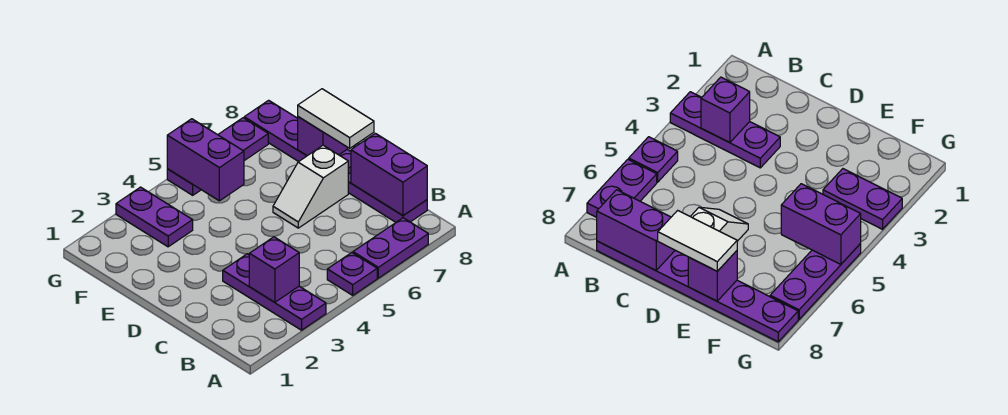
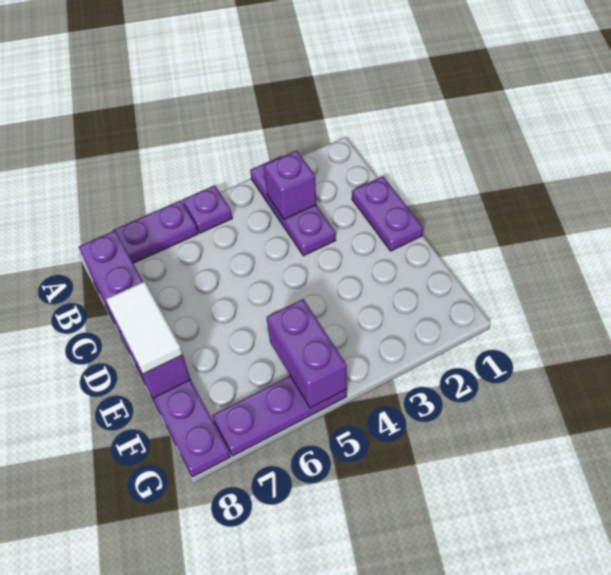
white slope D6:D7 level 1 top 7 -> none
purple plate F3:G3 level 1 -> purple plate C1:D1 level 1

